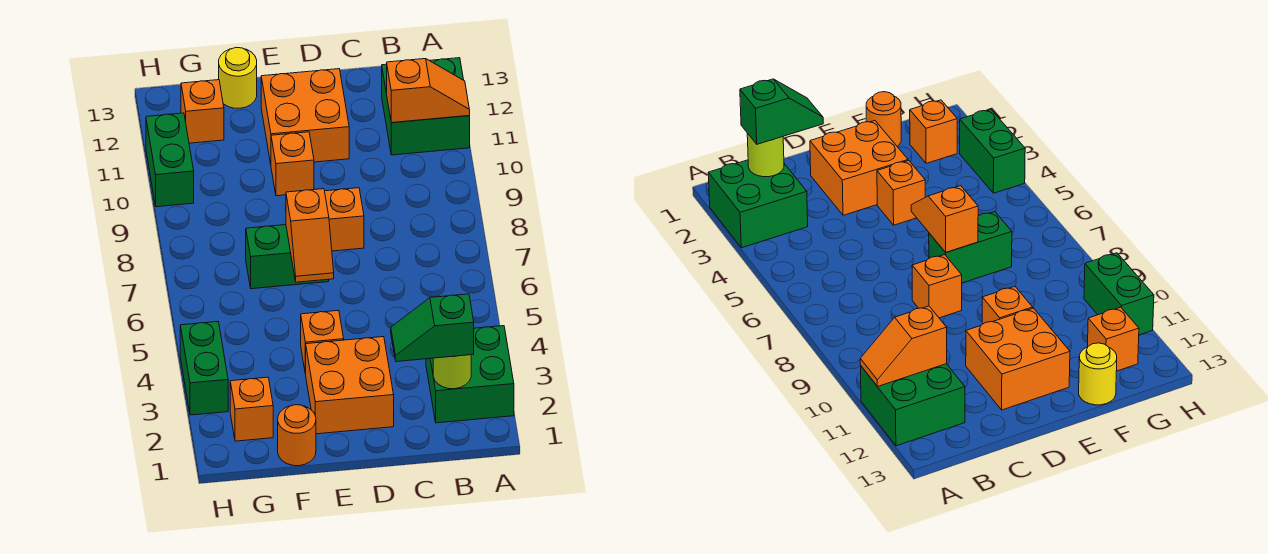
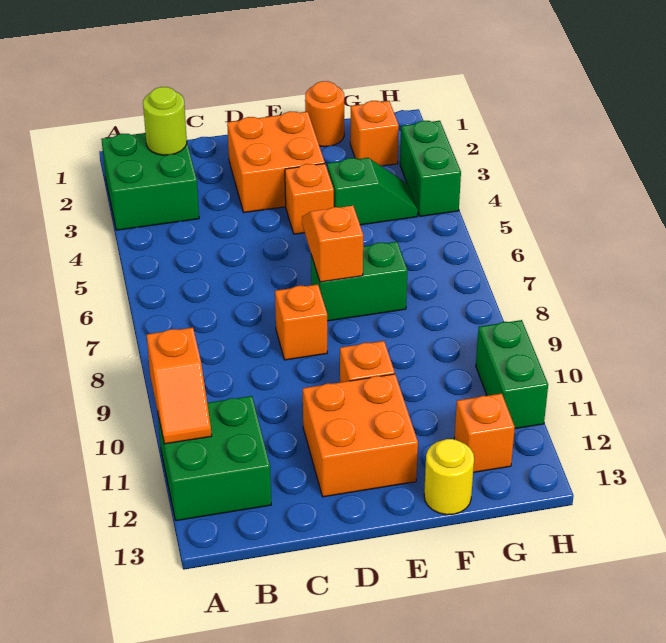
orange slope A11:B11 level 2 top B -> orange slope A10:A11 level 2 top 10
green slope B2:C2 level 3 top B -> green slope F4:G4 level 1 top F

